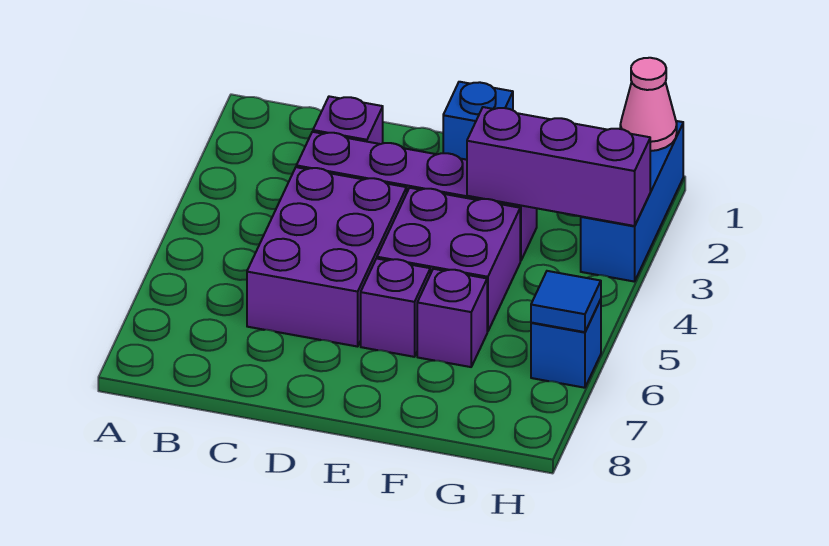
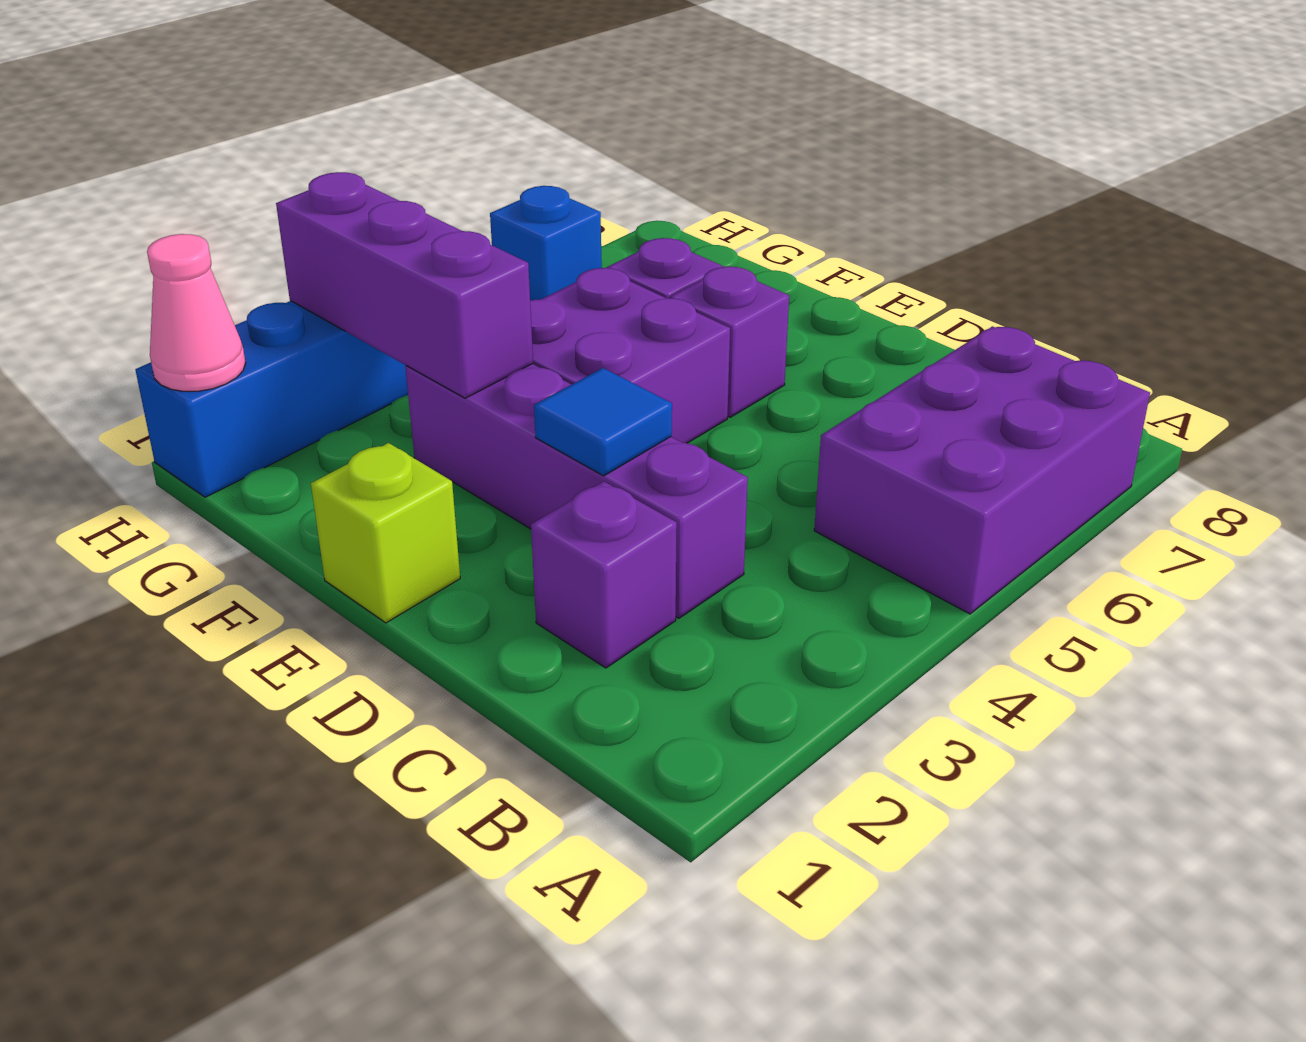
purple brick C4:D6 level 1 -> purple brick A5:B7 level 1
blue brick E1 level 1 -> lime brick E1 level 1
blue tile H6 level 2 -> blue tile D3 level 2

